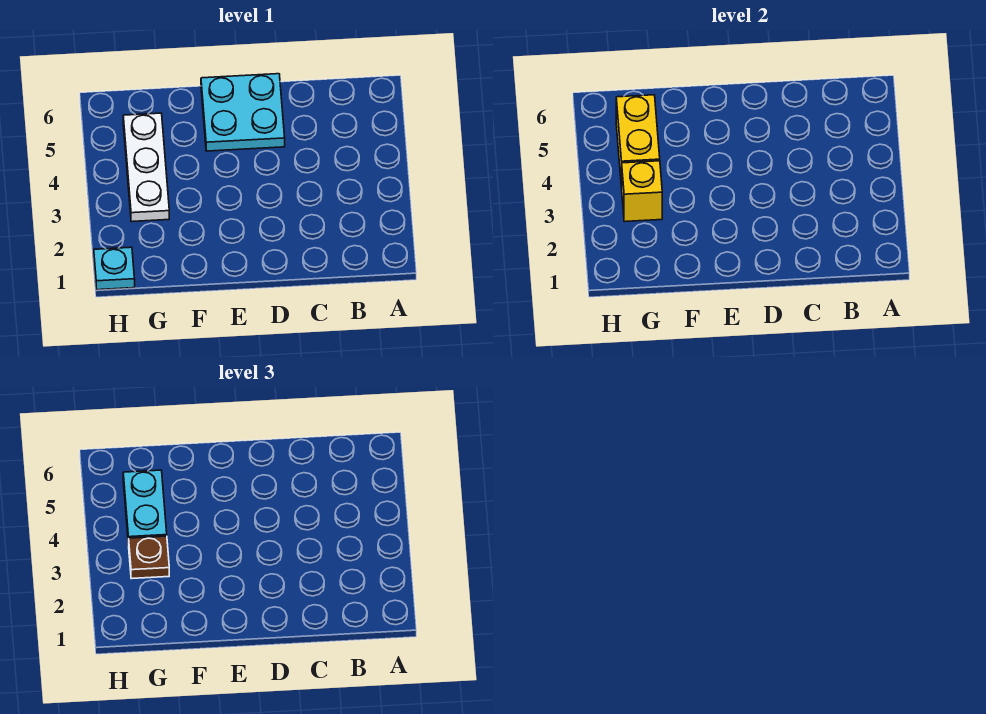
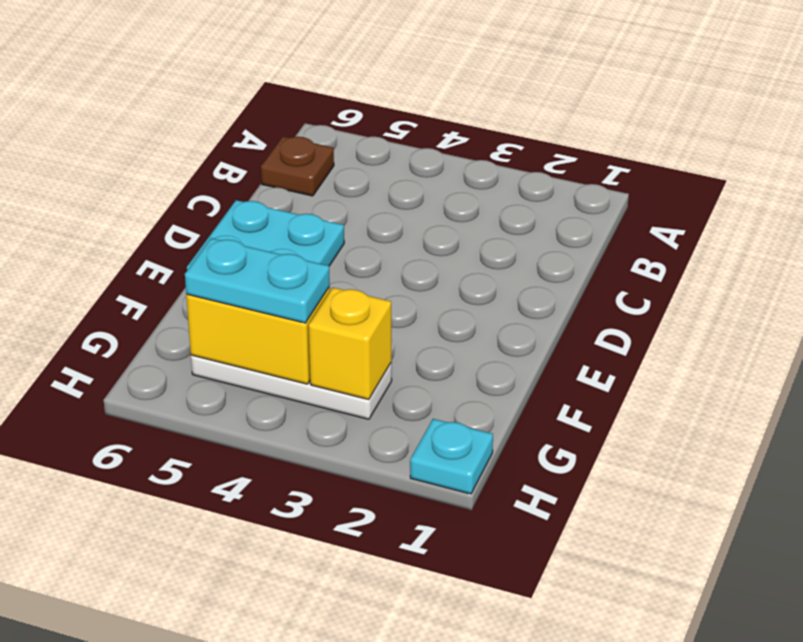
brown plate G3 level 3 -> brown plate B6 level 1

